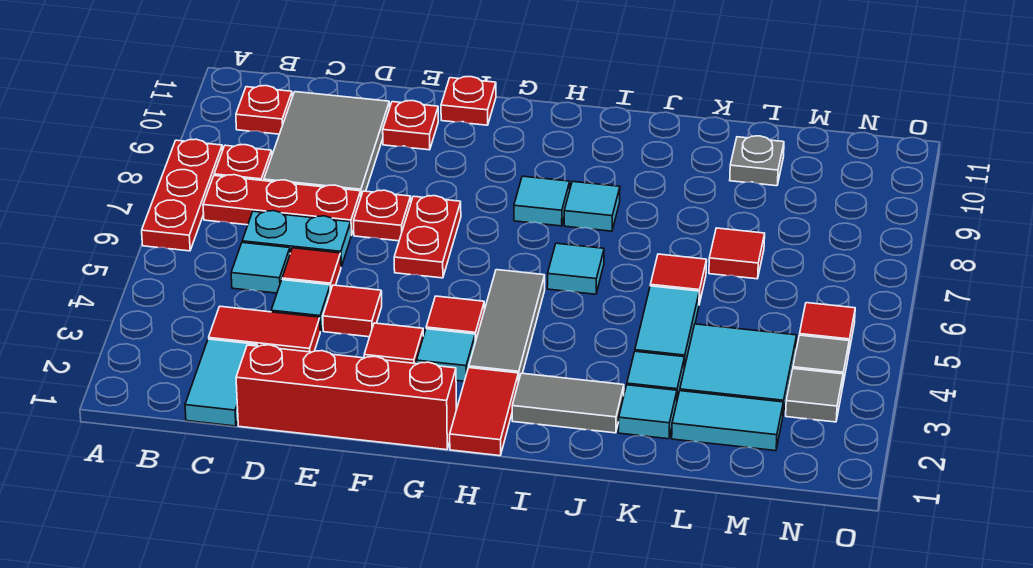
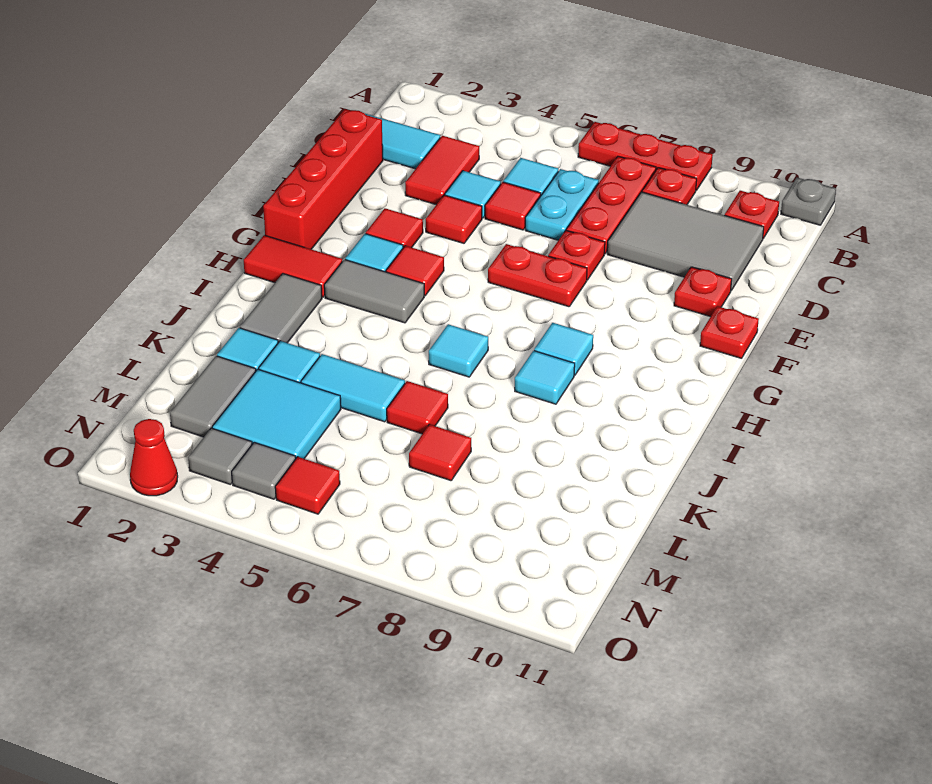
grey tile H3:H5 level 1 -> grey tile H3:H4 level 1
cyan tile L2:M2 level 1 -> grey tile L2:M2 level 1
grey plate L10 level 1 -> grey plate A11 level 1
none -> red cone O2 level 1

